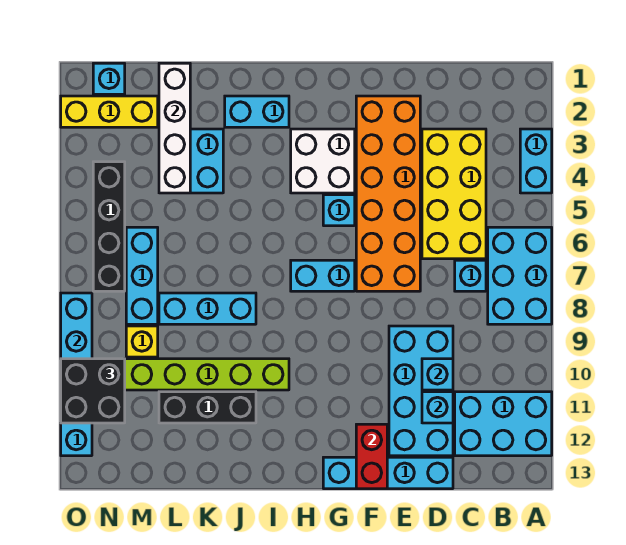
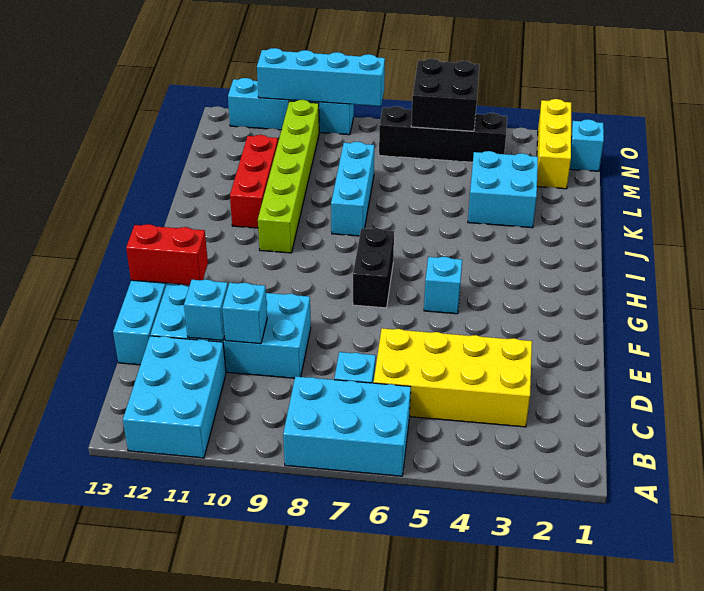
cyan brick A3:A4 level 1 -> none
orange brick E2:F7 level 1 -> none
white brick G3:H4 level 1 -> none
cyan brick G7:H7 level 1 -> black brick G7:H7 level 1
cyan brick I2:J2 level 1 -> none
black brick J11:L11 level 1 -> red brick J11:L11 level 1
white brick L1:L4 level 2 -> none
cyan brick M6:M8 level 1 -> none
yellow brick M9 level 1 -> none
black brick N10:O11 level 3 -> black brick N5:O6 level 2

